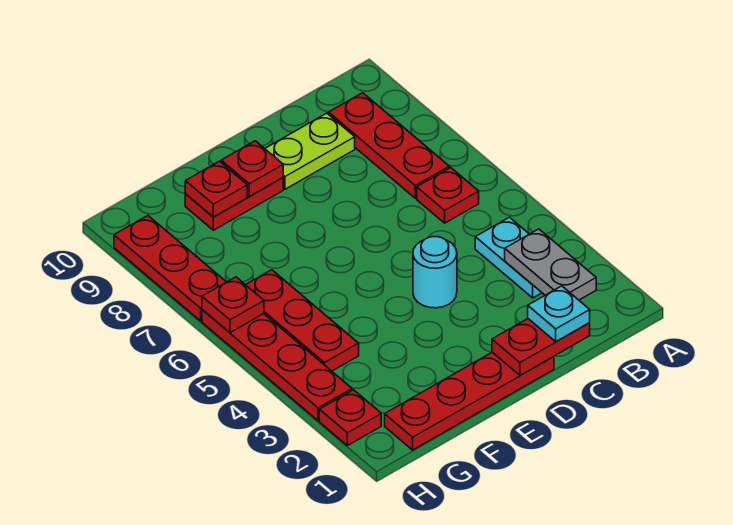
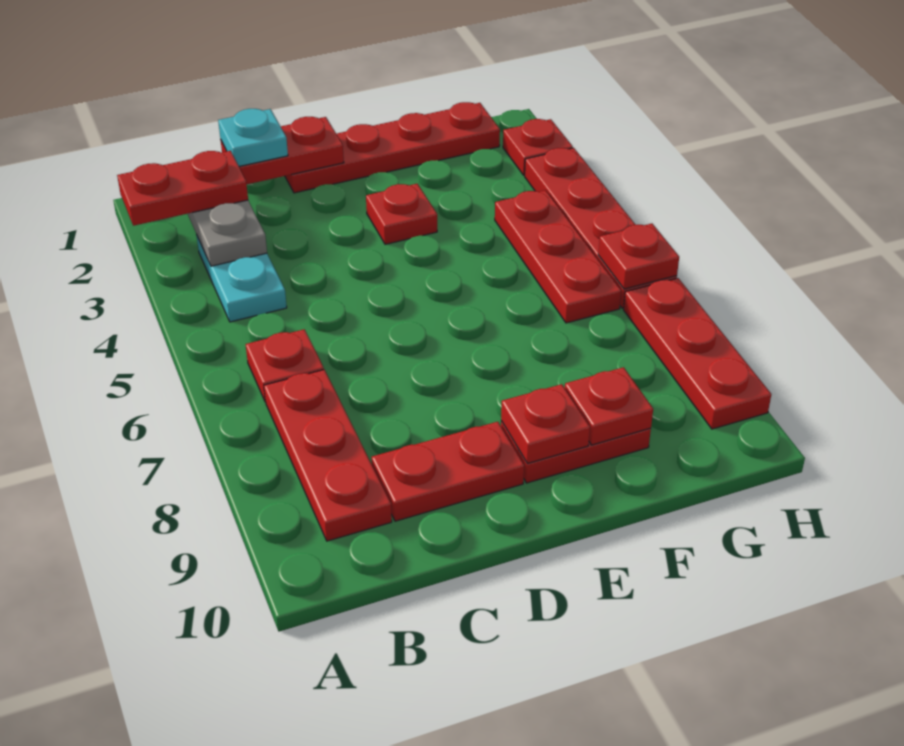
none -> red plate A2:B2 level 3
lime plate C9:D9 level 1 -> red plate C9:D9 level 1
cyan round brick D4 level 1 -> none
none -> red plate E3 level 1

